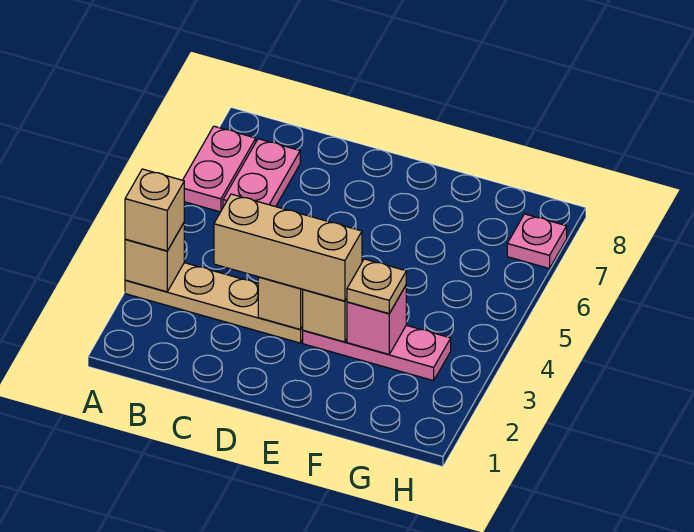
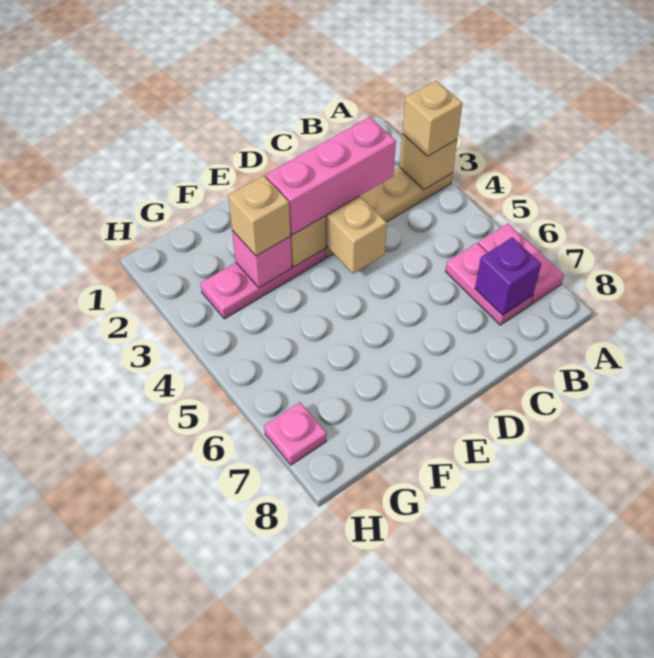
none -> purple brick B7 level 2
tan brick C3:E3 level 3 -> pink brick C3:E3 level 3
tan plate F3 level 3 -> tan brick F3 level 3

